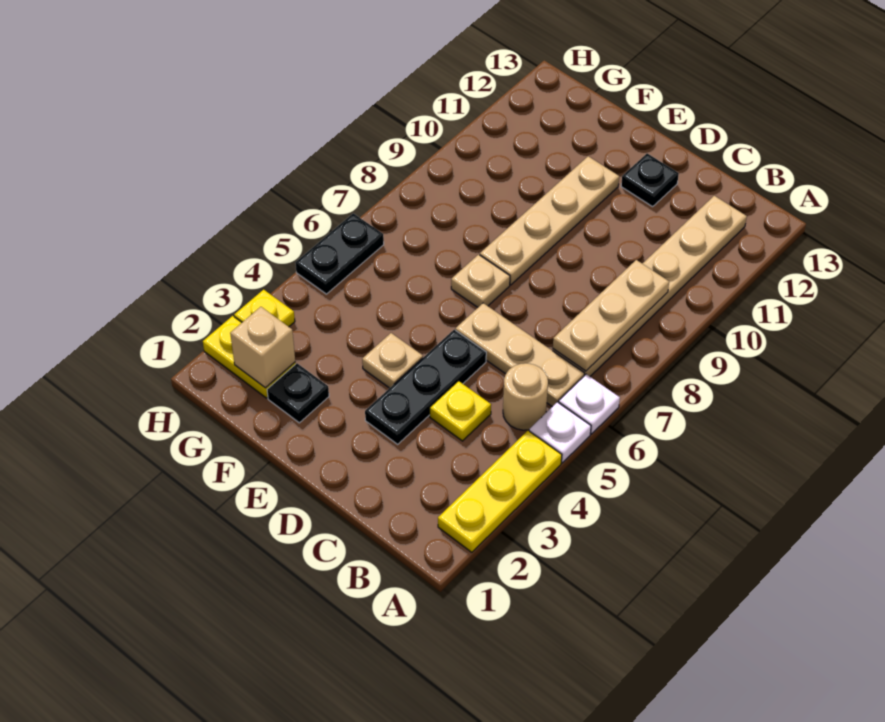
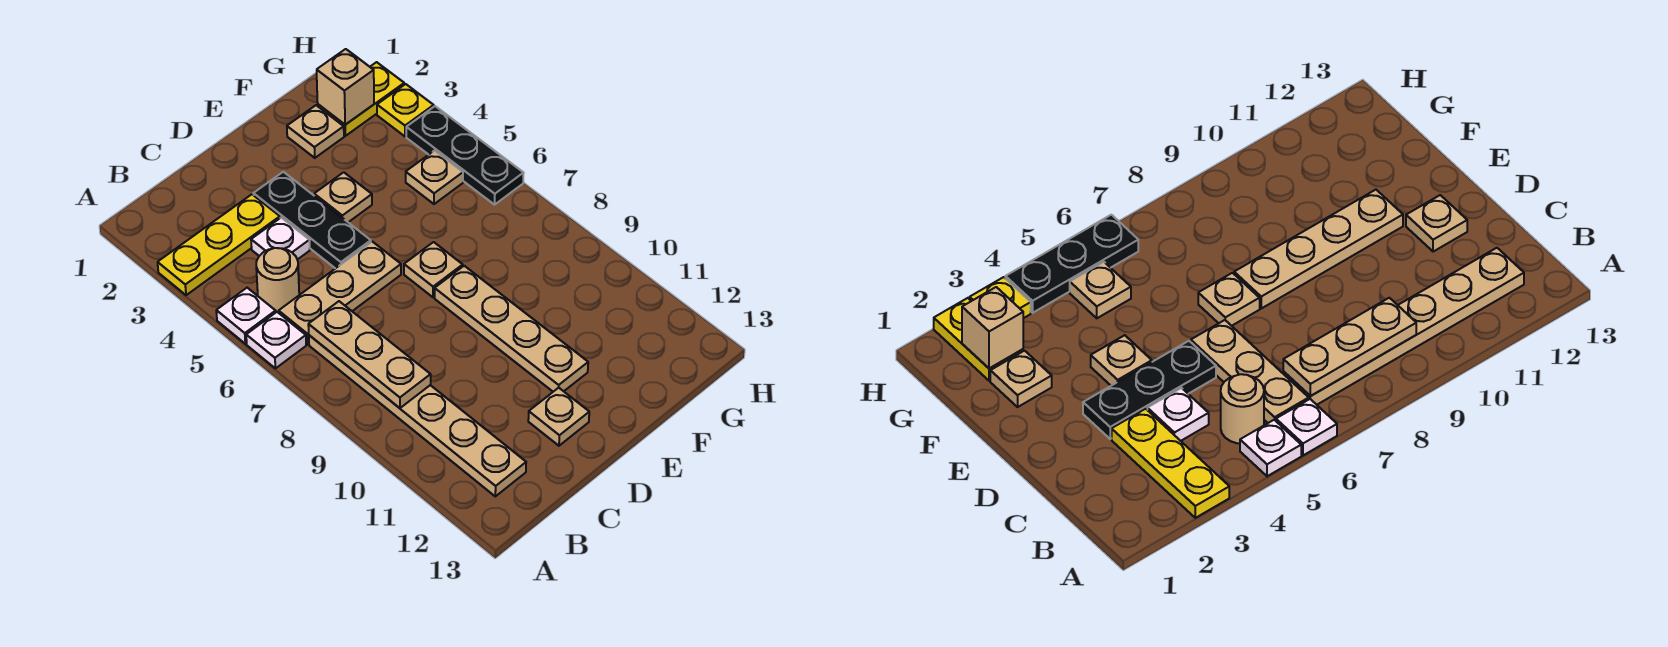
yellow plate A2:A4 level 1 -> yellow plate A3:C3 level 1
yellow plate C4 level 1 -> white plate C4 level 1
black plate D12 level 1 -> tan plate D12 level 1
black plate F2 level 1 -> tan plate F2 level 1
none -> tan plate G5 level 1
black plate H5:H6 level 1 -> black plate H4:H6 level 1

